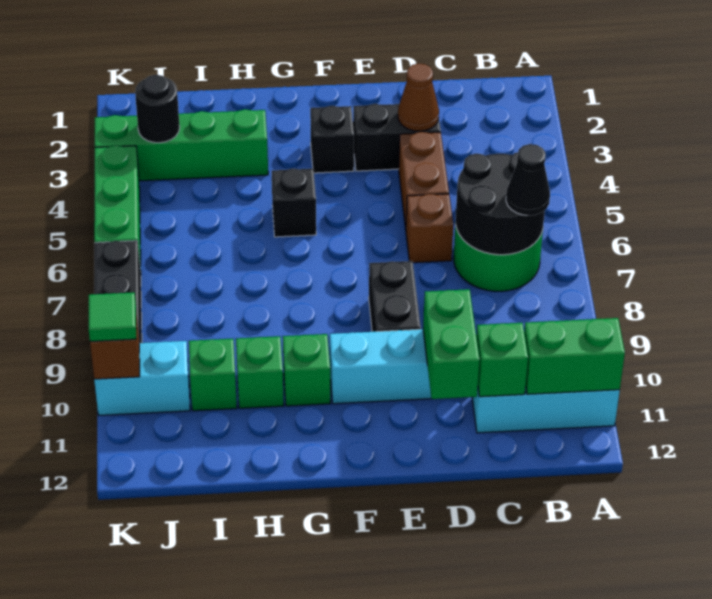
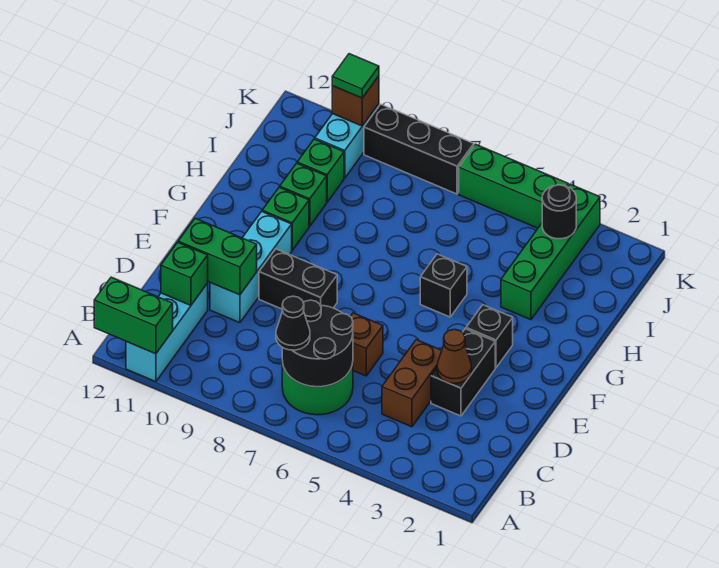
green brick A11:B11 level 2 -> green brick A11:A12 level 2
brown brick D4:D5 level 1 -> brown brick C4:D4 level 1

